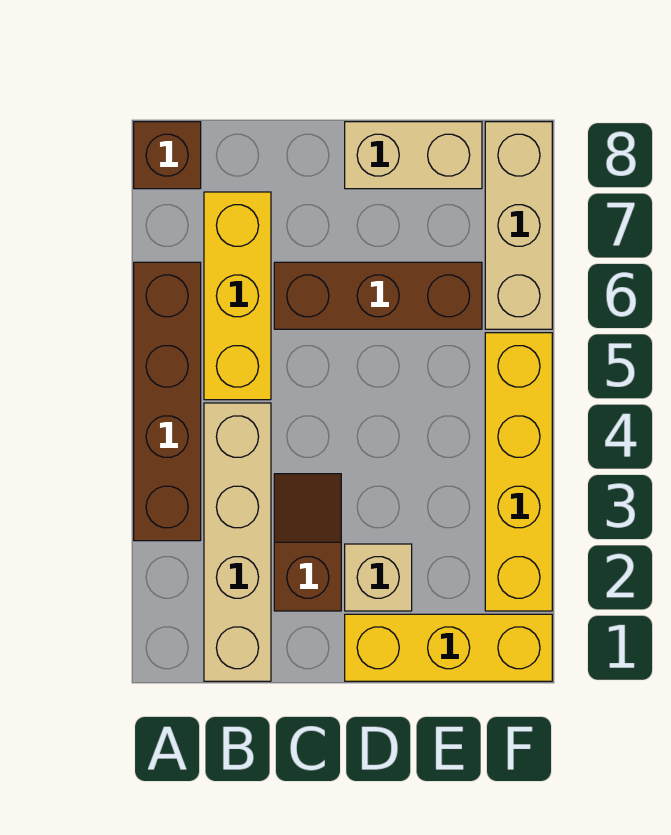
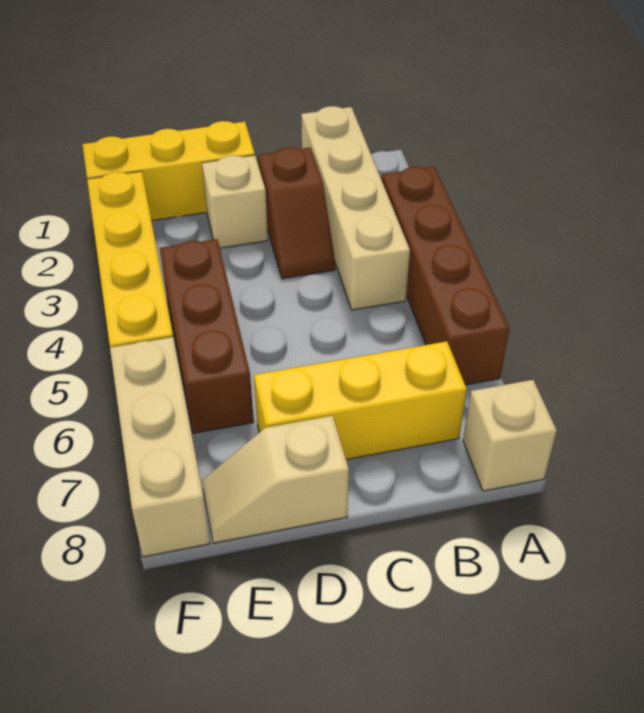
brown brick A8 level 1 -> tan brick A8 level 1
yellow brick B5:B7 level 1 -> yellow brick B7:D7 level 1
brown brick C6:E6 level 1 -> brown brick E4:E6 level 1
tan brick D8:E8 level 1 -> tan slope D8:E8 level 1 top D

